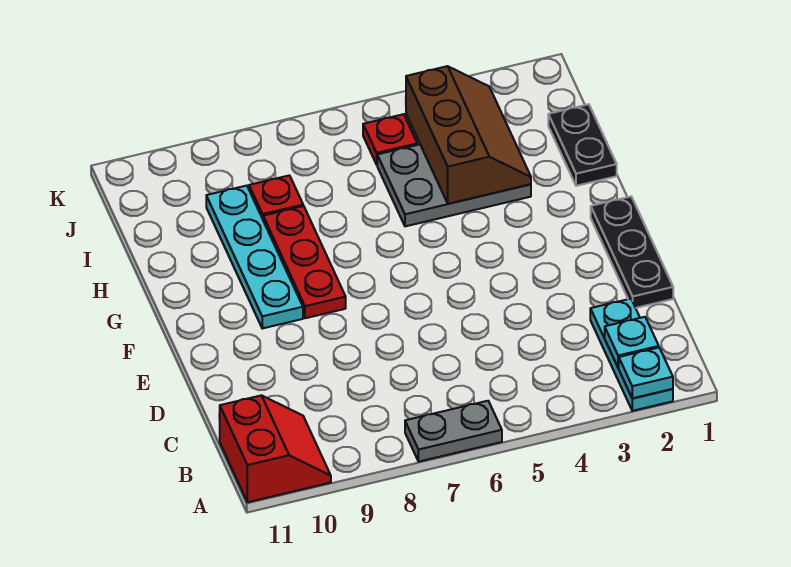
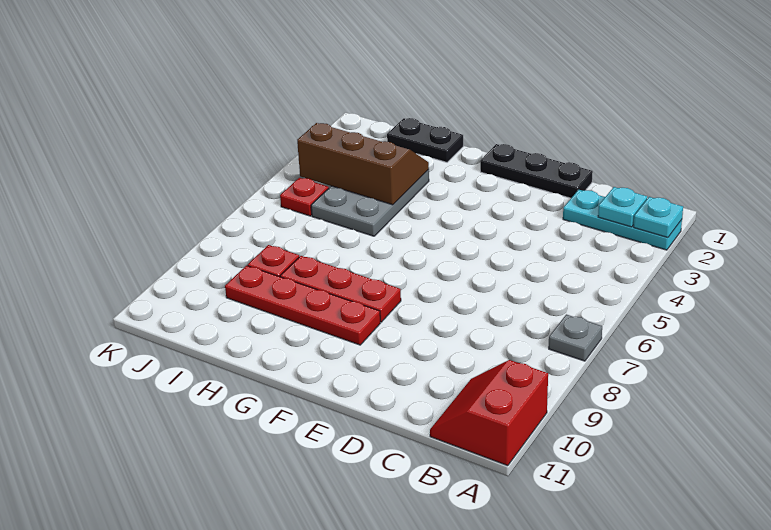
grey plate A6:A7 level 1 -> grey plate A7 level 1
red slope A10:B11 level 1 top 11 -> red slope A10:B11 level 1 top A
cyan plate F9:I9 level 1 -> red plate F9:I9 level 1

